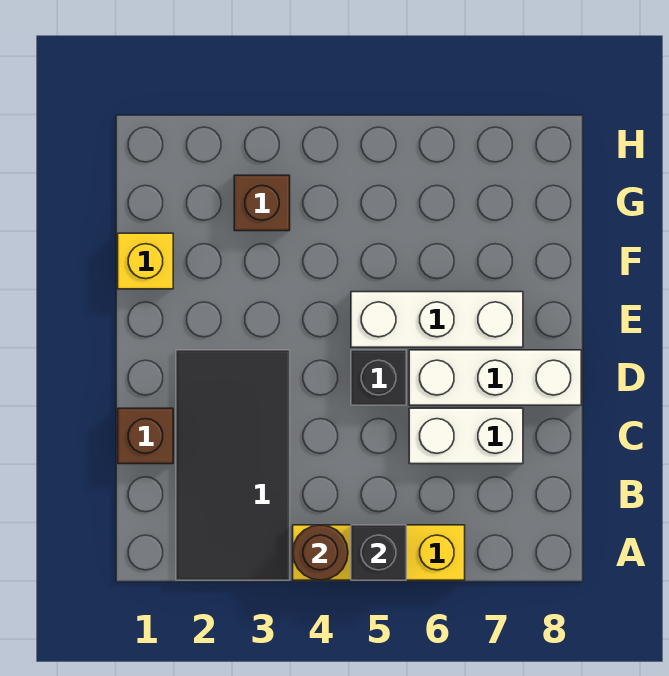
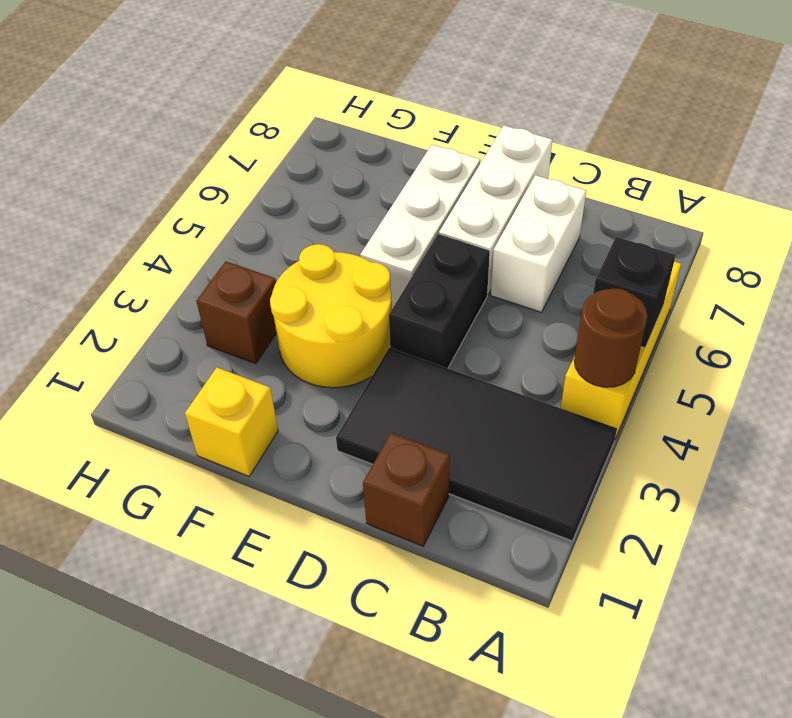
black brick D5 level 1 -> black brick D4:D5 level 1
none -> yellow round brick E3:F4 level 1

